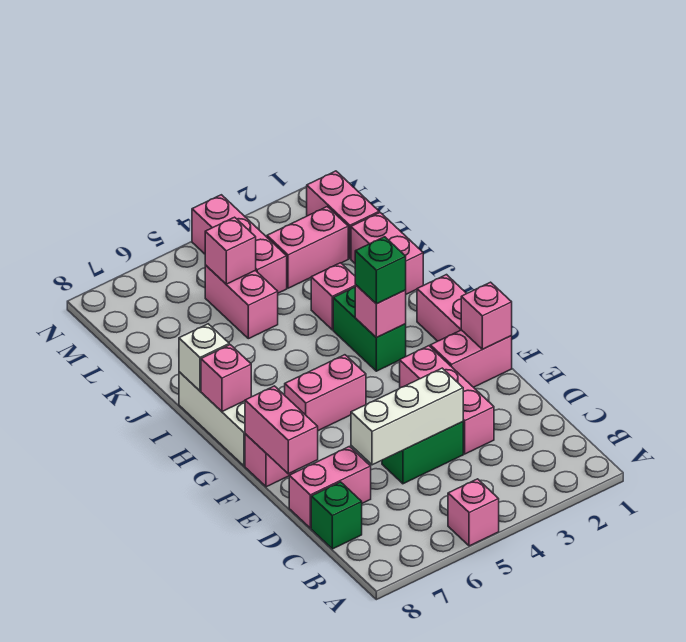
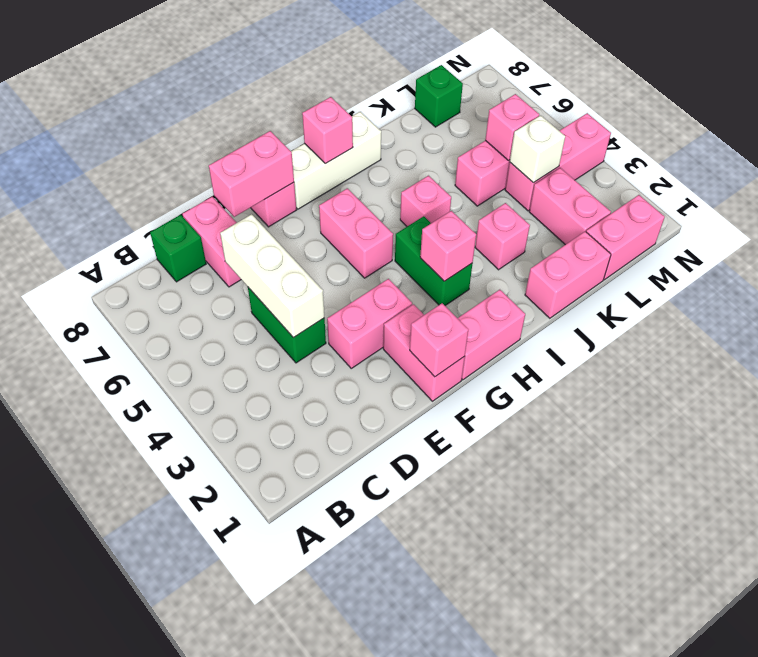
pink brick A5 level 1 -> pink brick I5 level 1
pink brick D3:F3 level 1 -> pink brick E3:F3 level 1
green brick H3:I3 level 1 -> green brick H3:H4 level 1
green brick H3 level 3 -> green brick L8 level 1
white brick I8 level 2 -> white brick L4 level 2

